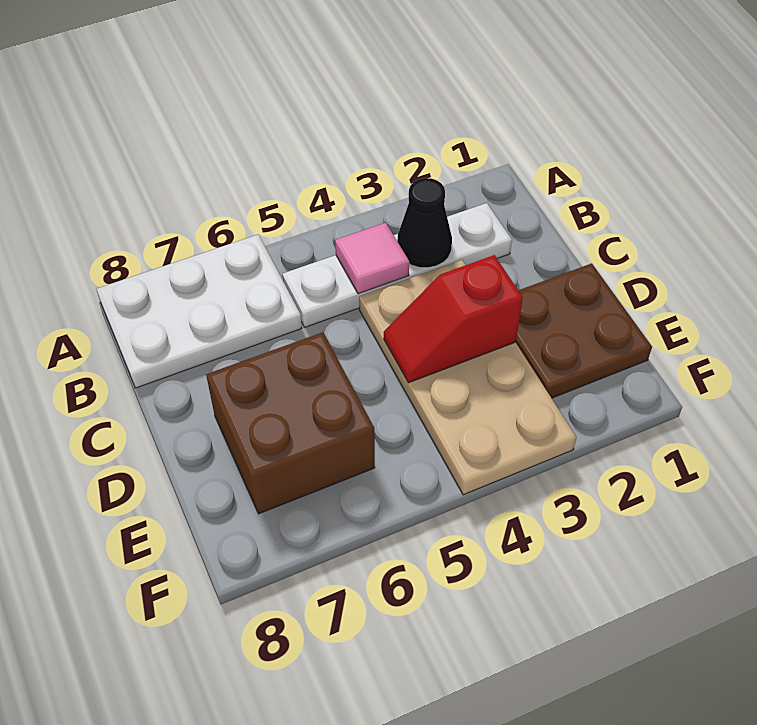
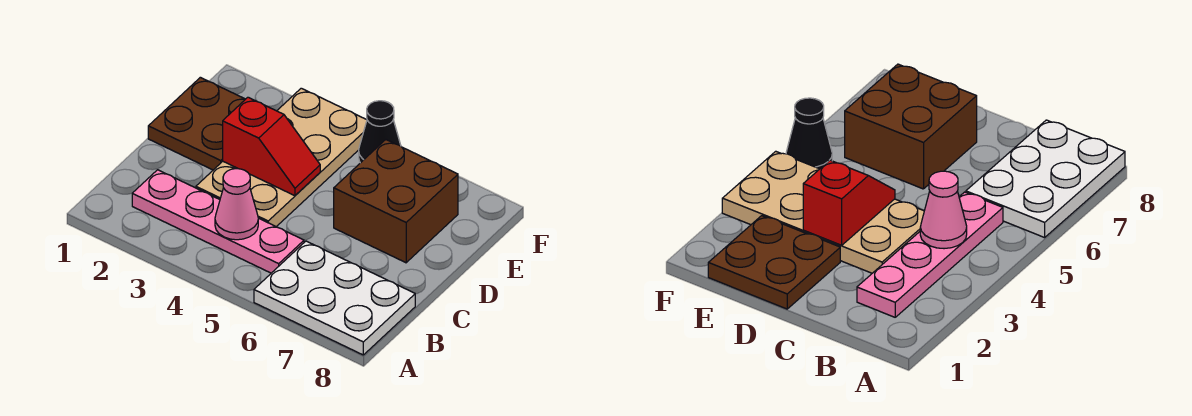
white plate B2:B5 level 1 -> pink plate B2:B5 level 1
black cone B3 level 2 -> black cone F5 level 1
pink tile B4 level 2 -> pink cone B4 level 2

